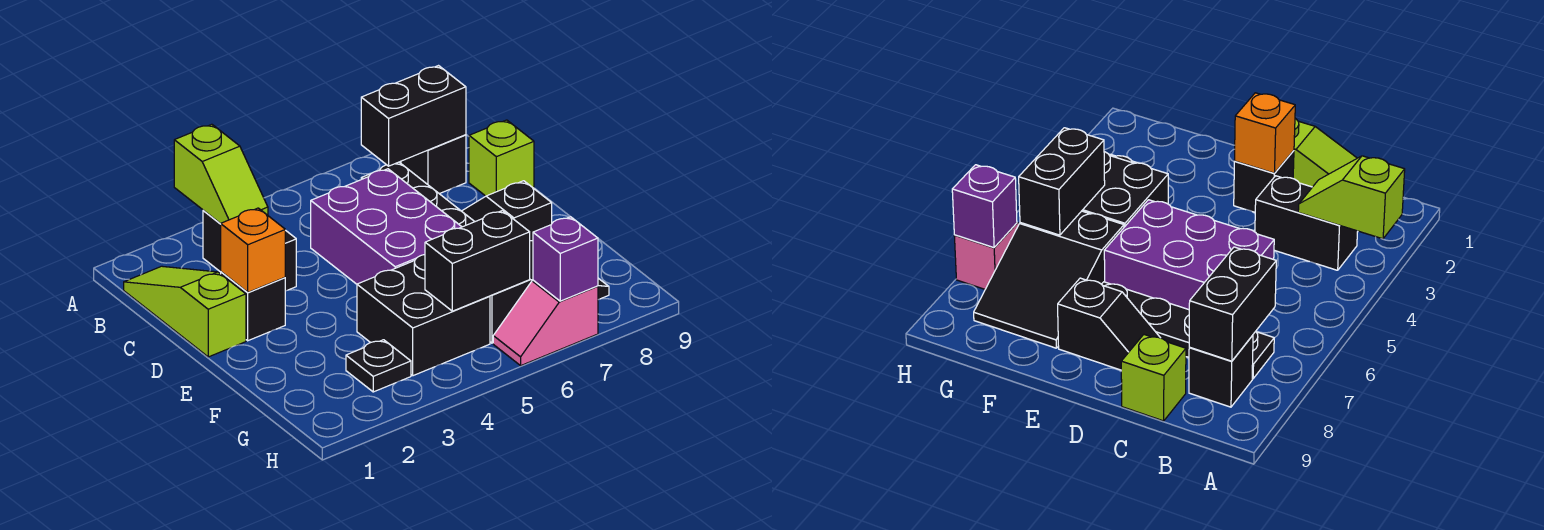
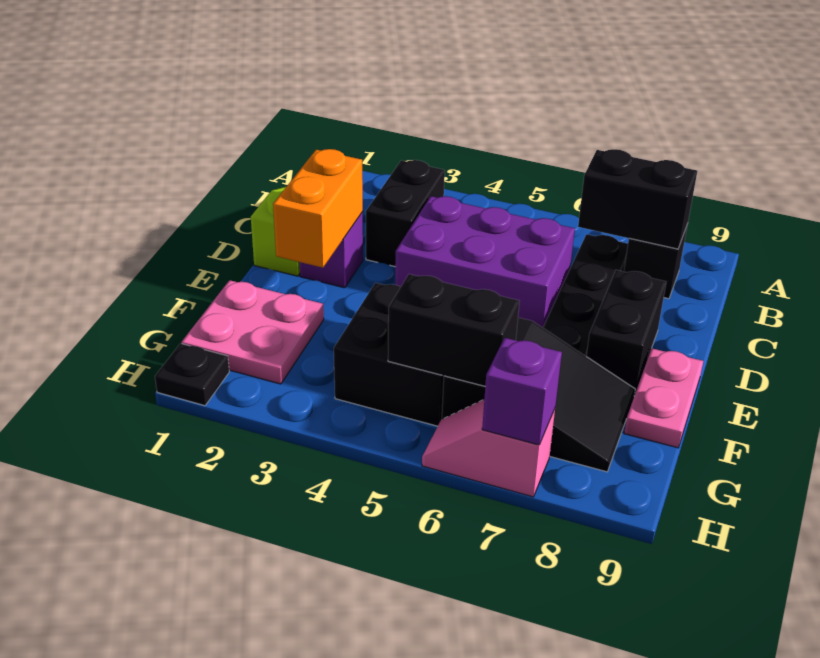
lime slope A3:B3 level 2 top A -> none
purple brick C5:E6 level 1 -> purple brick C4:D6 level 1
lime brick C9 level 1 -> none
black brick D2 level 1 -> purple brick D2 level 1
orange brick D2 level 2 -> orange brick D2:E2 level 2
black slope D8:E8 level 1 top E -> black brick D8:E8 level 1
none -> pink plate E9:F9 level 1
none -> pink plate F1:G2 level 1
black plate G3 level 1 -> black plate H1 level 1

